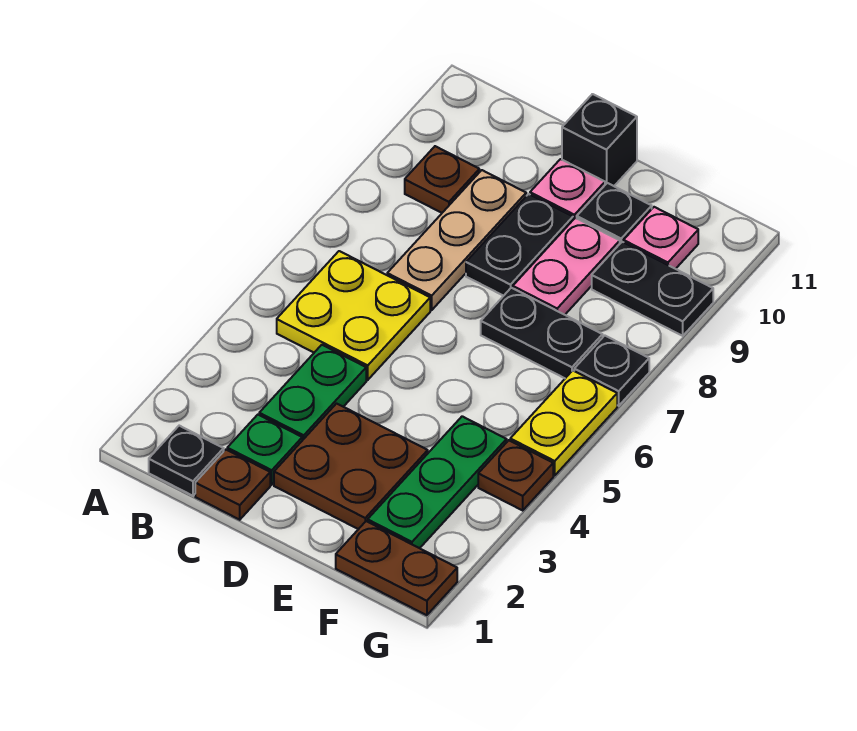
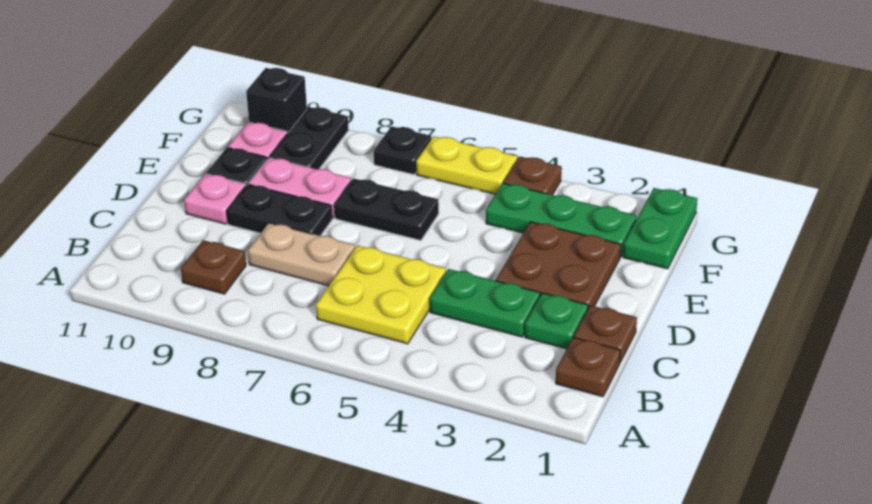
black plate B1 level 1 -> brown plate B1 level 1
tan plate C7:C9 level 1 -> tan plate C7:C8 level 1
black brick D11 level 1 -> black brick G10 level 1
black plate E7:F7 level 1 -> black plate E6:E7 level 1
brown plate F1:G1 level 1 -> green plate F1:G1 level 1

